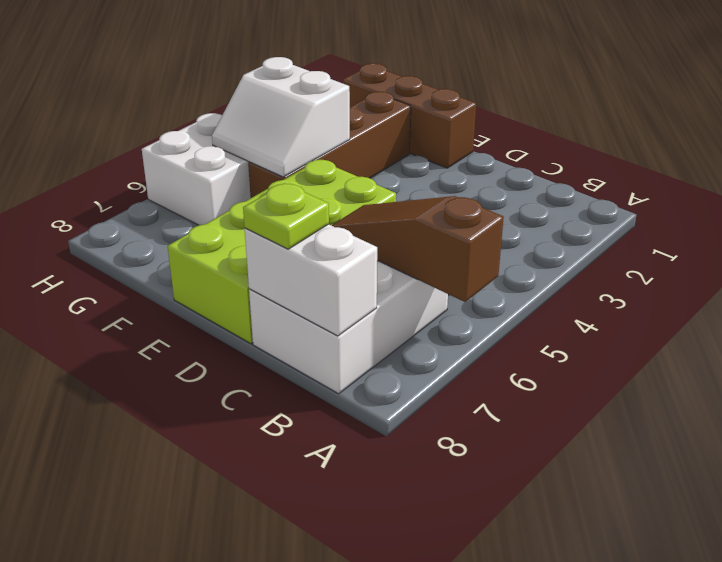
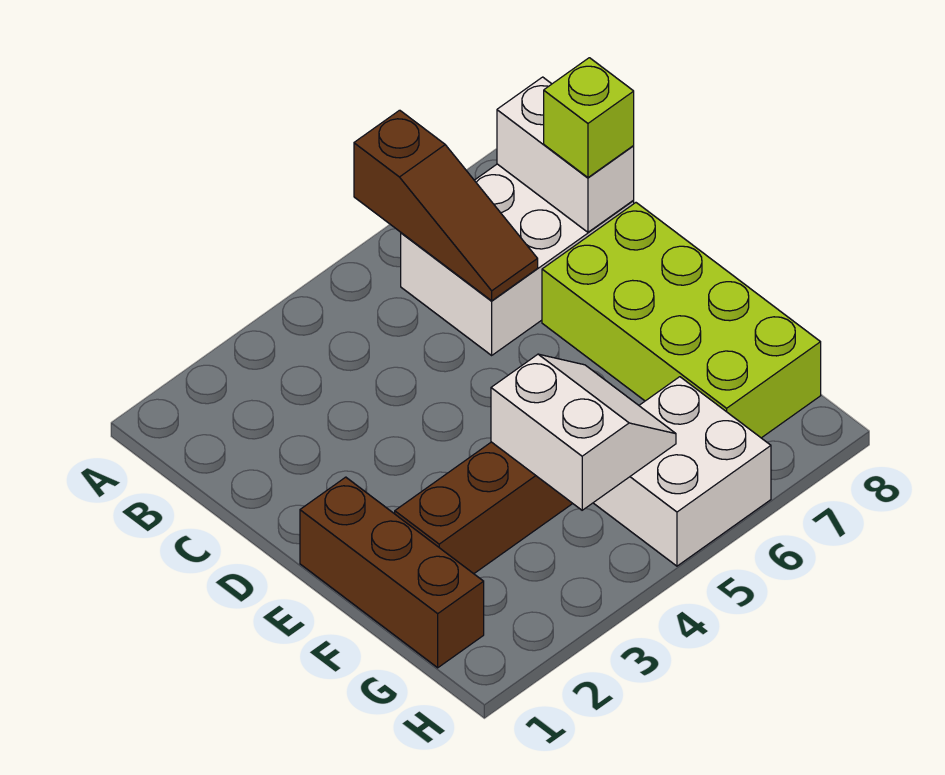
lime plate C8 level 3 -> lime brick C8 level 3
lime brick D5:E8 level 1 -> lime brick D7:G8 level 1

